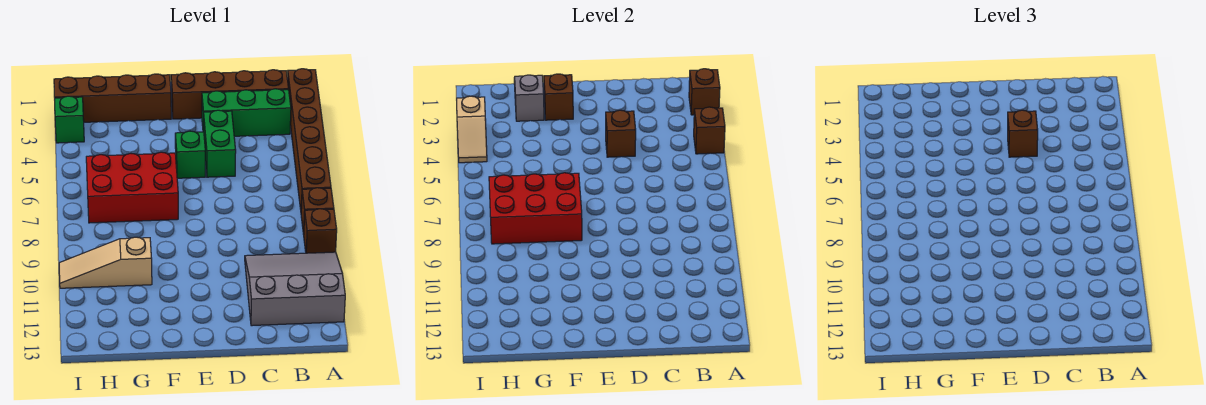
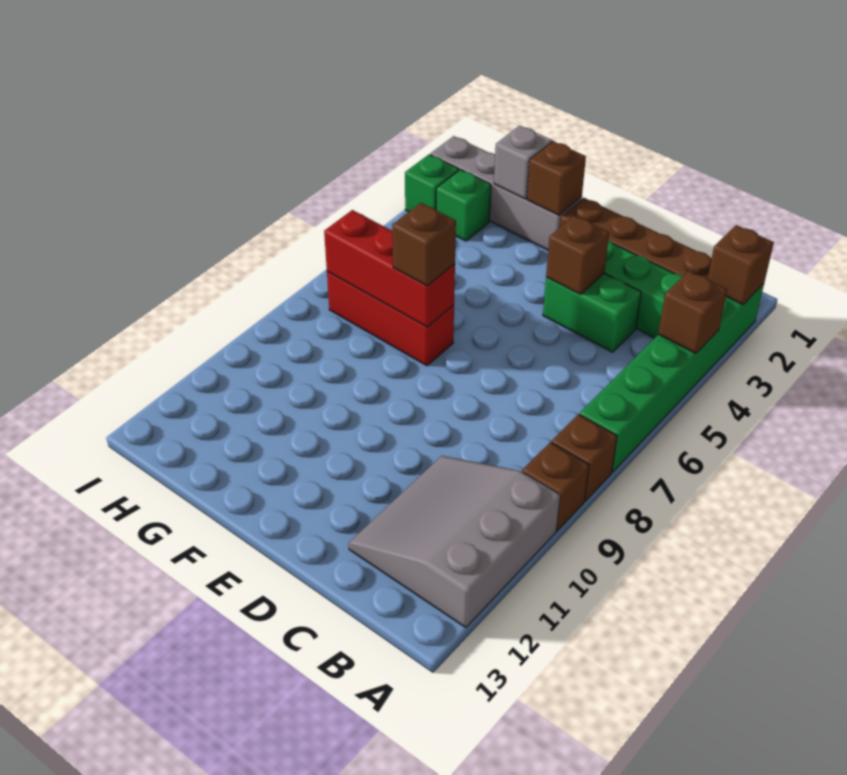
brown brick A2:A7 level 1 -> green brick A2:A7 level 1
grey slope A10:C12 level 1 top 12 -> grey slope A10:C12 level 1 top A
green brick D4:D5 level 1 -> green brick C4:D4 level 1
brown brick D4 level 3 -> brown brick F7 level 3
green brick E5 level 1 -> green brick H3 level 1
brown brick F2:I2 level 1 -> grey brick F2:I2 level 1
red brick F6:H7 level 1 -> red brick F7:H7 level 1
red brick F7:H8 level 2 -> red brick F7:H7 level 2
tan slope G10:I10 level 1 top G -> none
tan slope I3:I4 level 2 top 3 -> none

